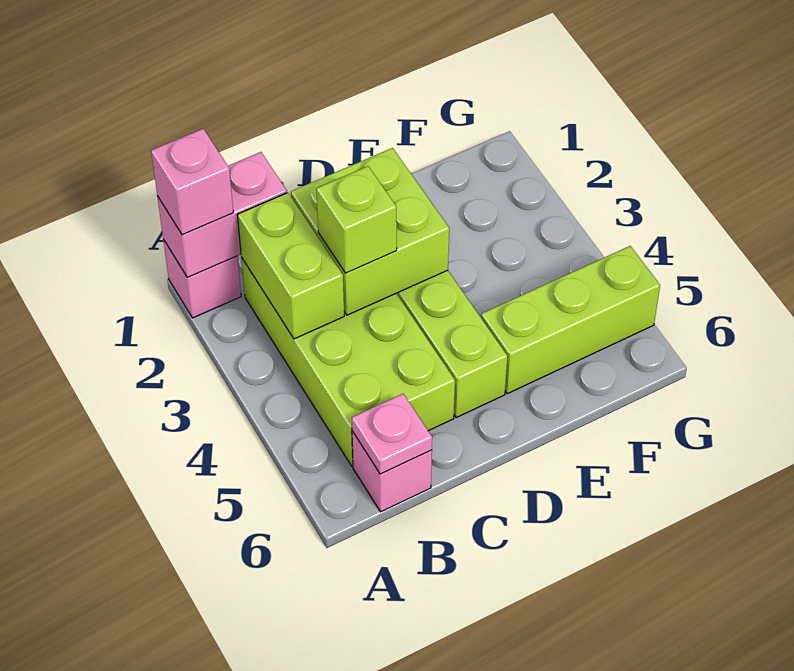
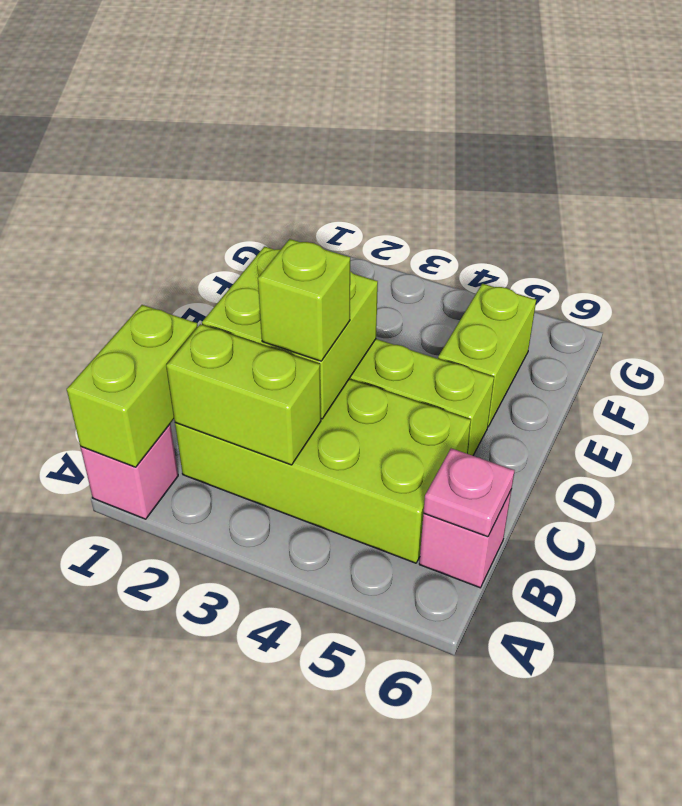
pink brick A1:B1 level 2 -> lime brick A1:B1 level 2
pink brick A1 level 3 -> none
lime brick E5:G5 level 1 -> lime brick E5:F5 level 1

